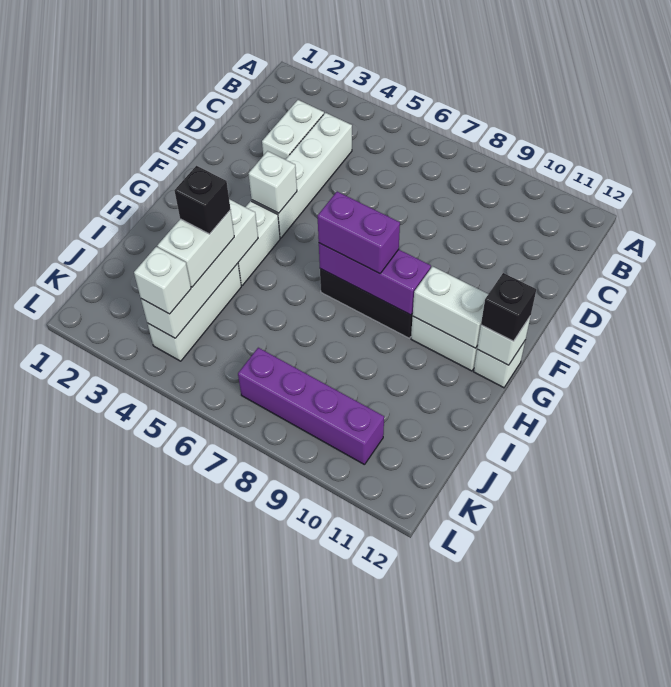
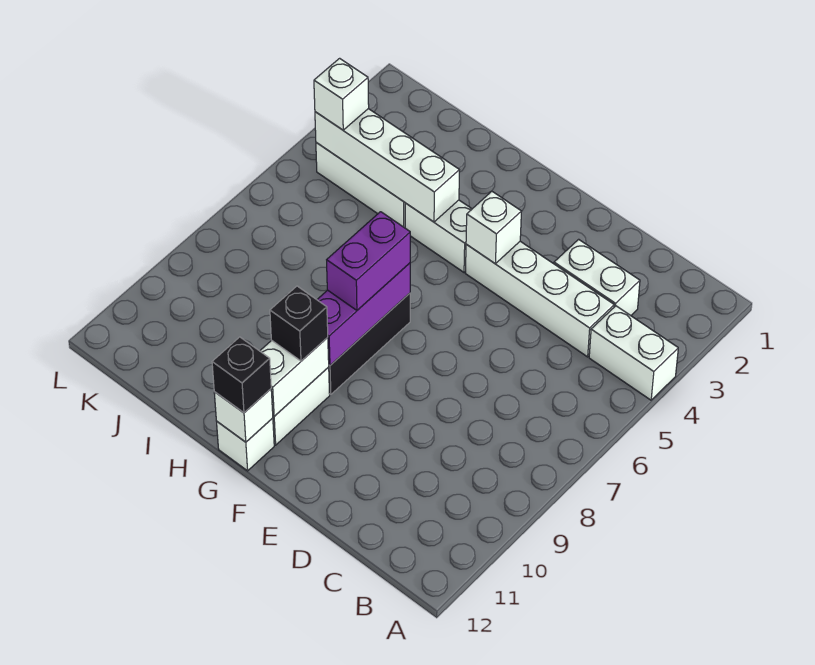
white brick I4:J4 level 3 -> white brick A4:B4 level 1
black brick I4 level 4 -> black brick G10 level 3
purple brick K7:K10 level 1 -> none

